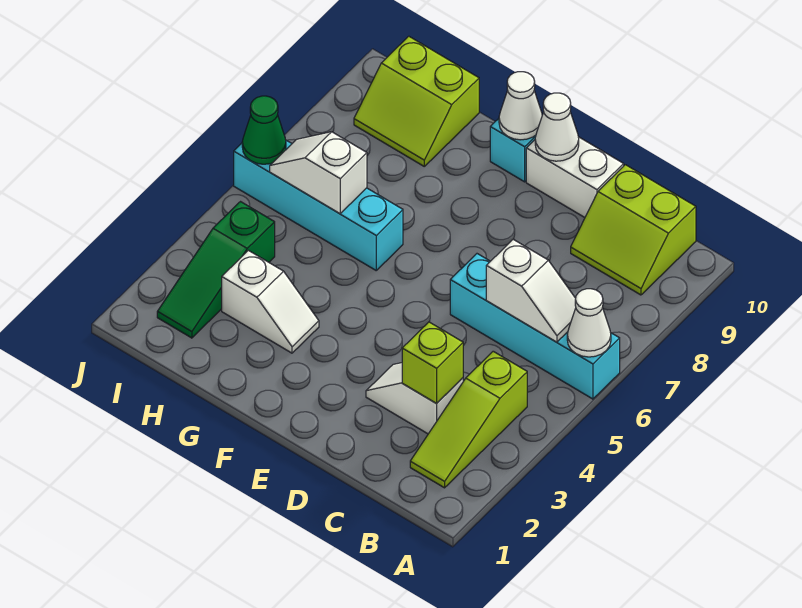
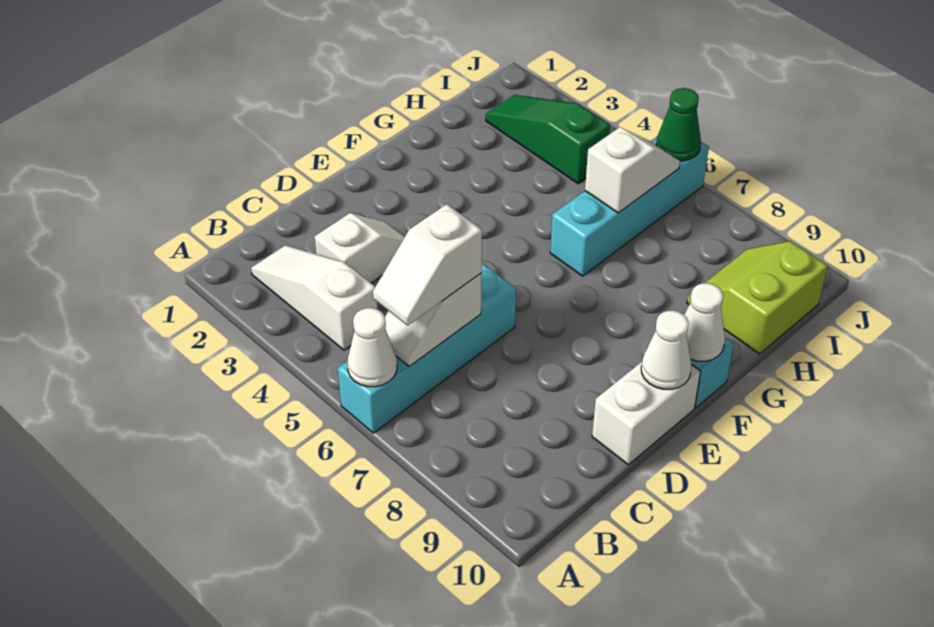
lime slope B2:B4 level 1 top 4 -> white slope B2:B4 level 1 top 4
lime slope B9:C10 level 1 top 10 -> none
lime brick C3 level 2 -> none
white slope G3:H3 level 1 top H -> white slope B6:C6 level 3 top C

